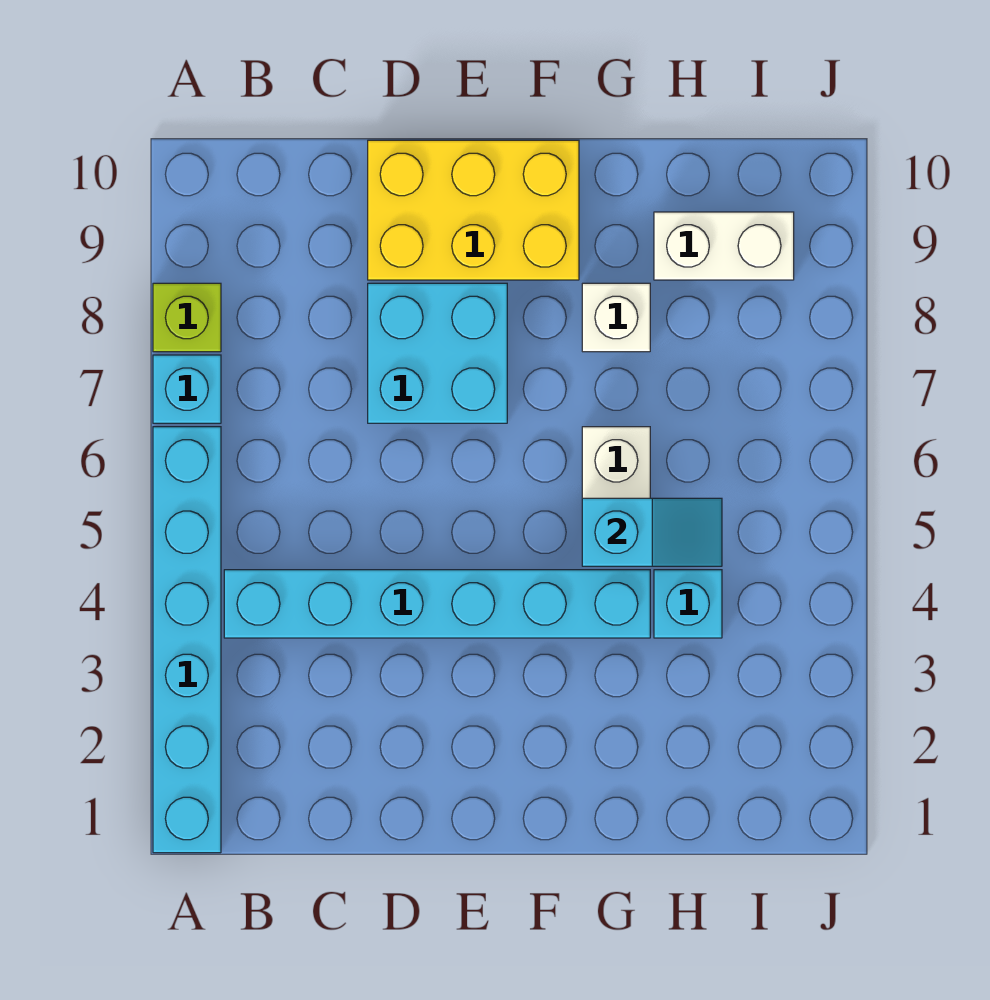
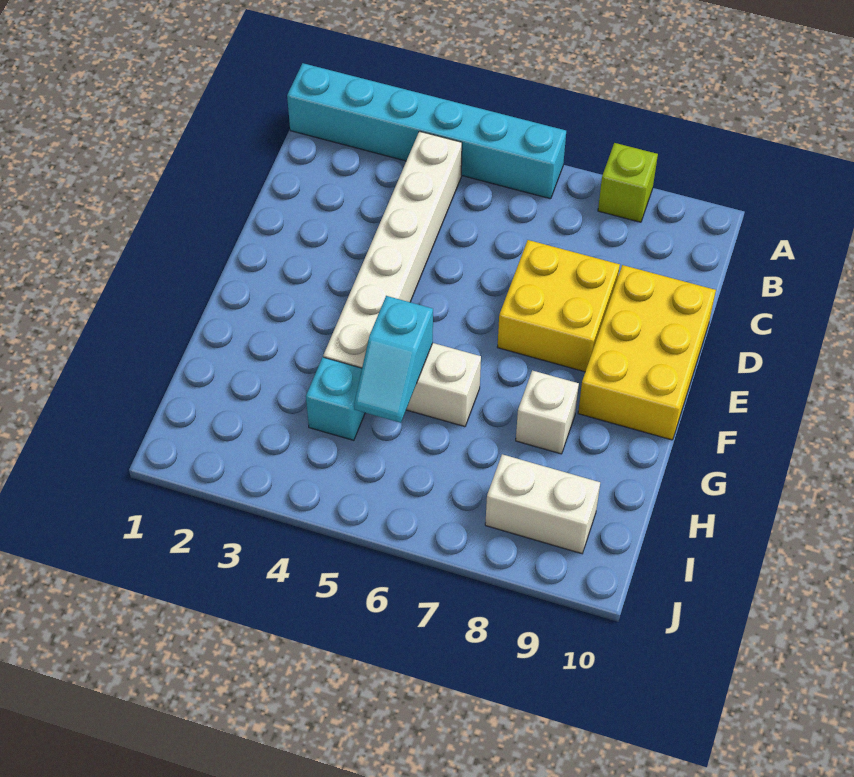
cyan brick A7 level 1 -> none
cyan brick B4:G4 level 1 -> white brick B4:G4 level 1
cyan brick D7:E8 level 1 -> yellow brick D7:E8 level 1
white brick H9:I9 level 1 -> white brick I8:I9 level 1

